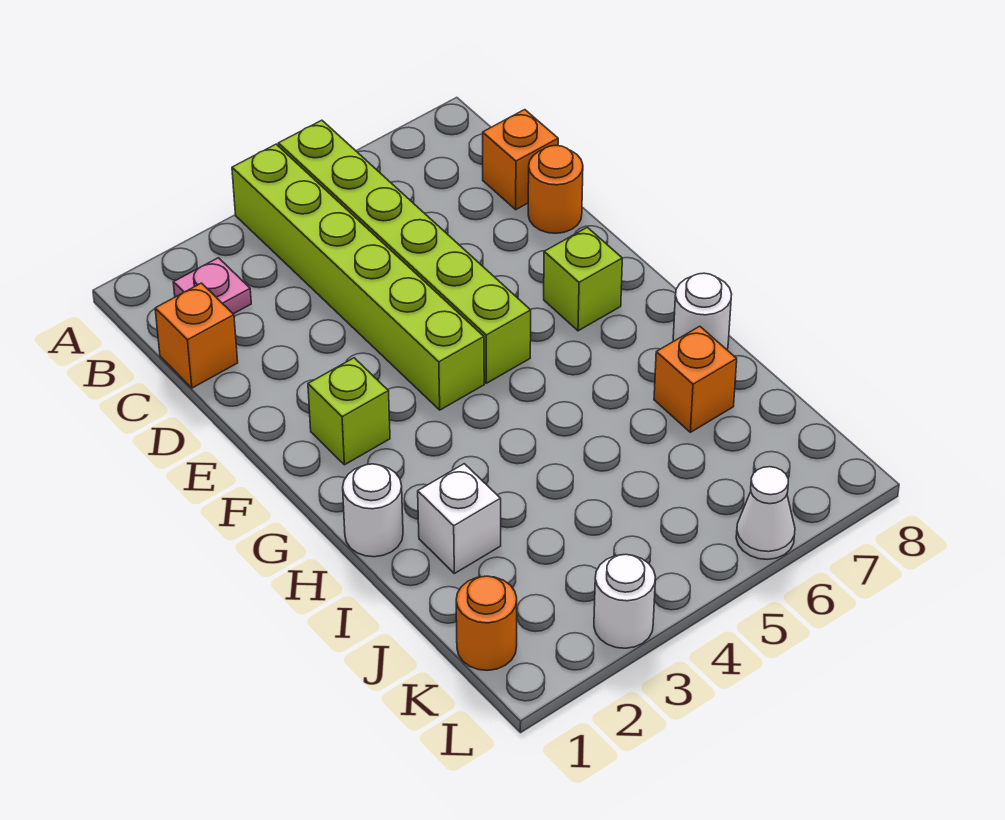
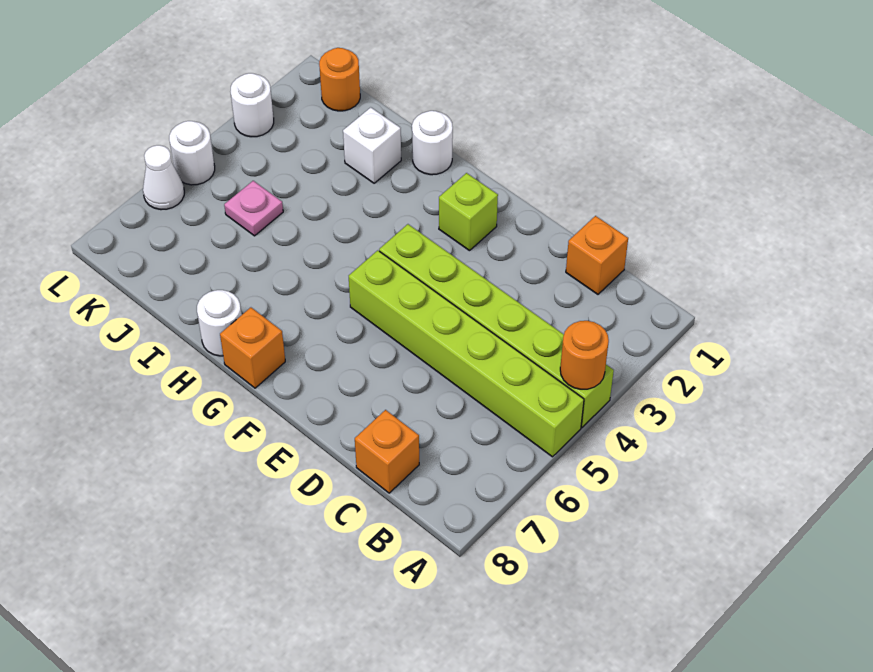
pink plate B2 level 1 -> pink plate J5 level 1
orange round brick D8 level 1 -> orange round brick A4 level 2
lime brick F7 level 1 -> none
orange brick I7 level 1 -> orange brick G8 level 1
none -> white round brick L5 level 1

